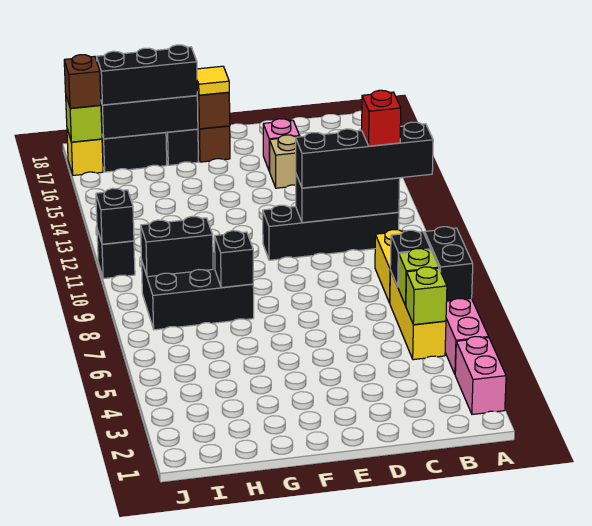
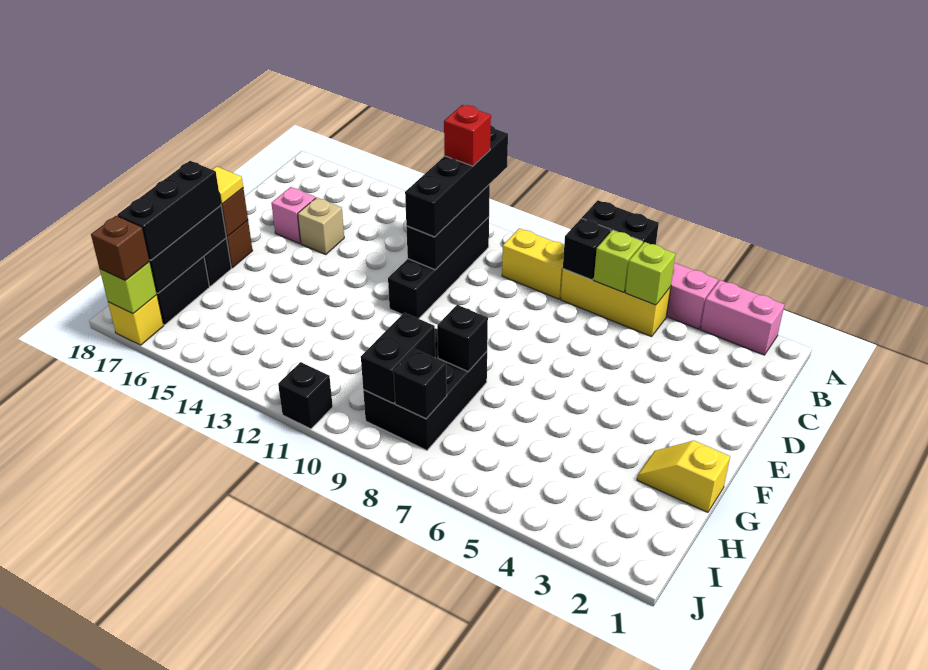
none -> yellow slope G1:G2 level 1 top 1
black brick J11 level 2 -> black brick I8 level 2

